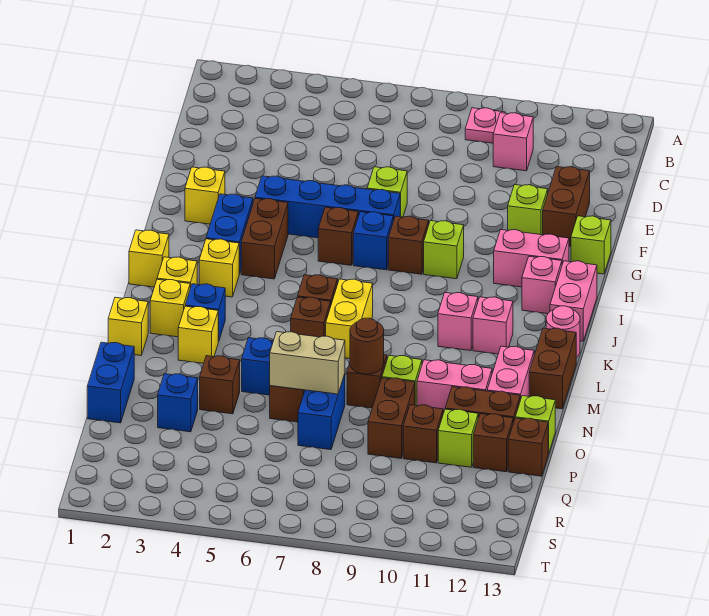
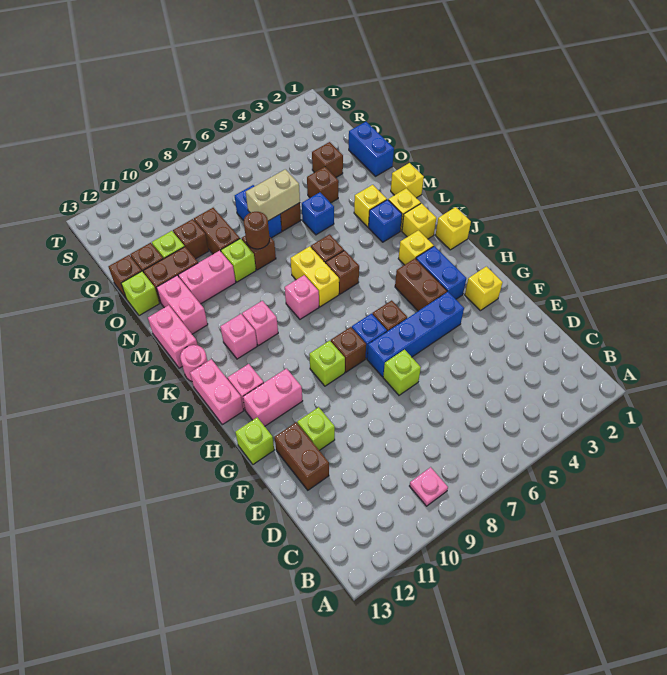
pink brick C10 level 1 -> pink brick K8 level 1
brown brick L13:M13 level 1 -> pink brick L13:M13 level 1
blue brick P3 level 1 -> brown brick P3 level 1

